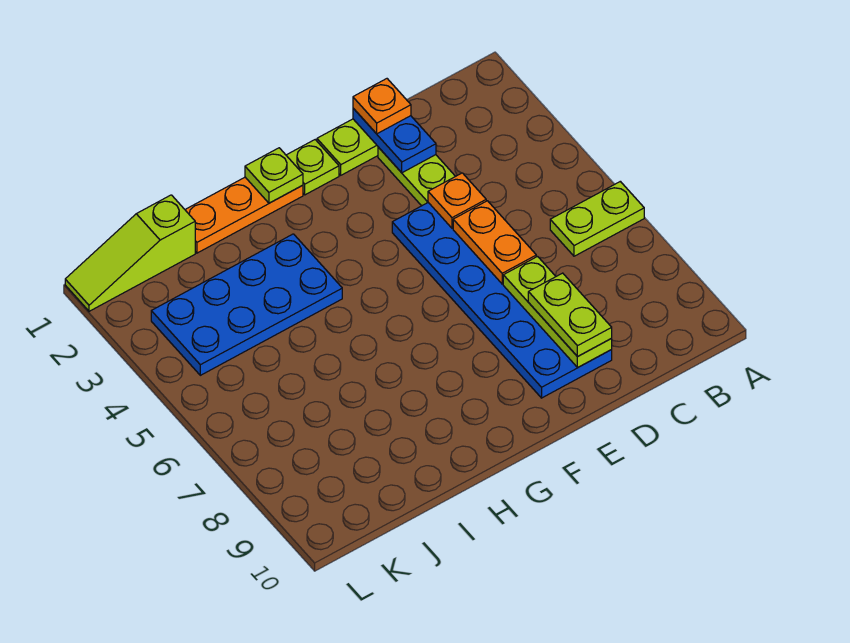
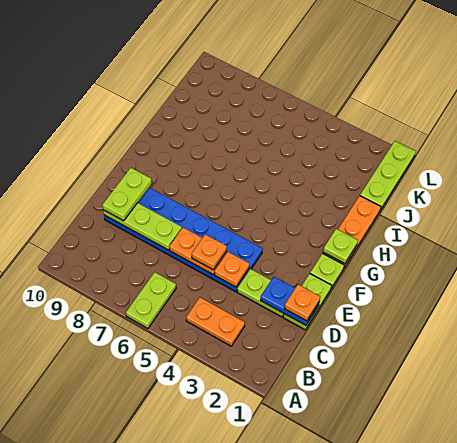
none -> orange plate B3:B4 level 1
none -> orange plate D5 level 3
lime plate D8:D9 level 3 -> lime plate D9:E9 level 3
blue plate H3:K4 level 1 -> none
lime slope J1:L1 level 1 top J -> lime plate J1:L1 level 1

